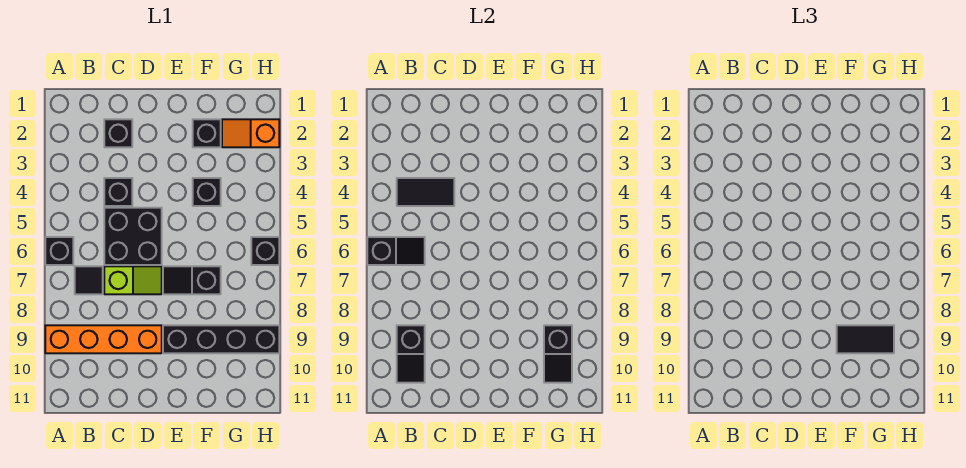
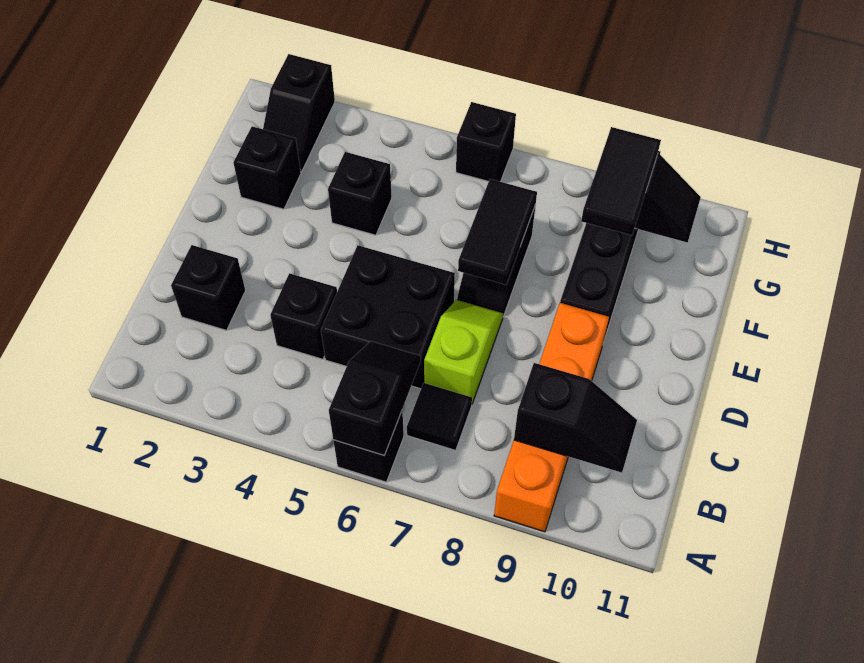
black tile B4:C4 level 2 -> black tile E7:F7 level 2
orange slope G2:H2 level 1 top H -> black slope G2:H2 level 1 top H

